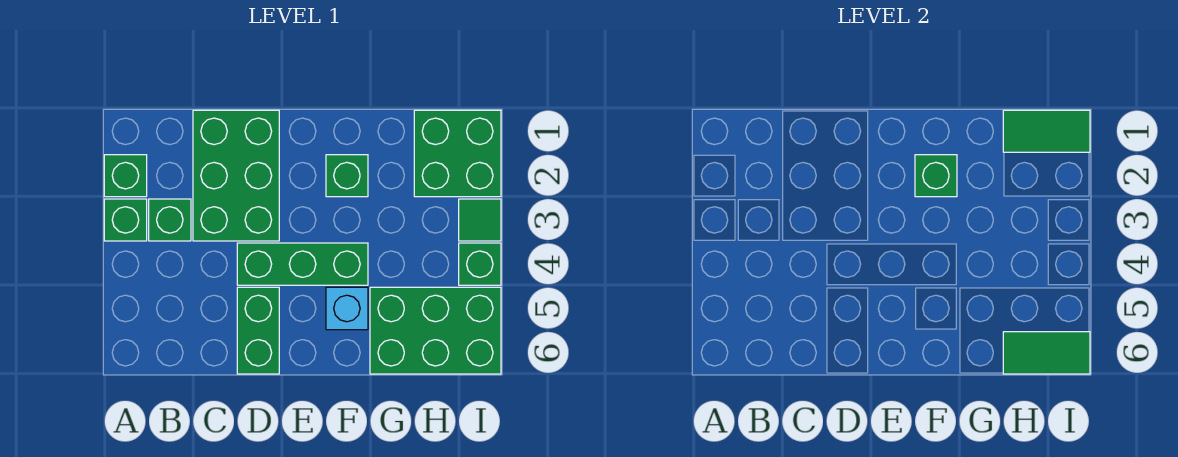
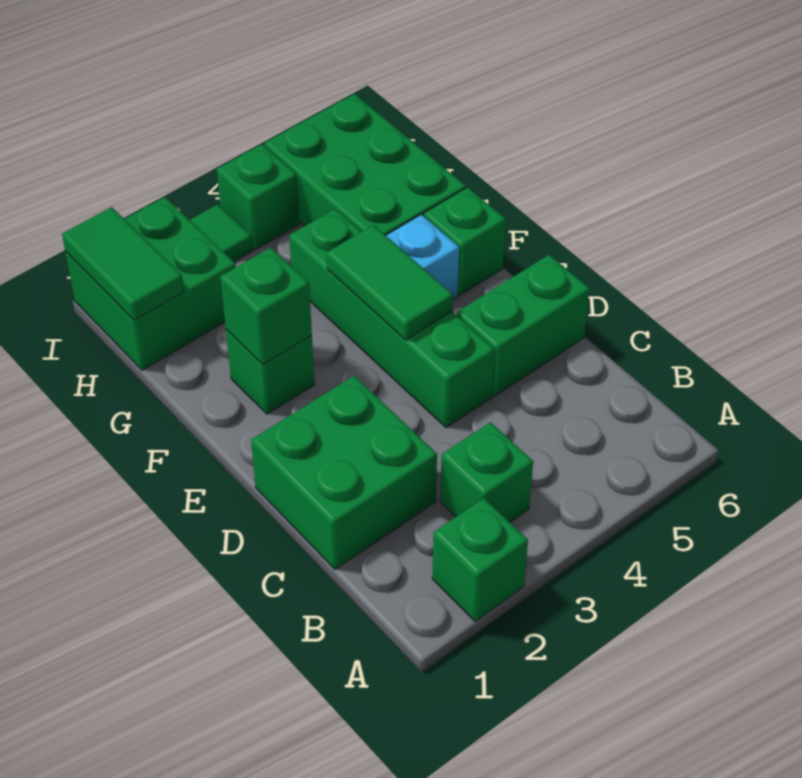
green brick A3 level 1 -> green brick F6 level 1
green brick C1:D3 level 1 -> green brick C1:D2 level 1
green brick D4:F4 level 1 -> green brick D4:G4 level 1
green tile H6:I6 level 2 -> green tile E4:F4 level 2

